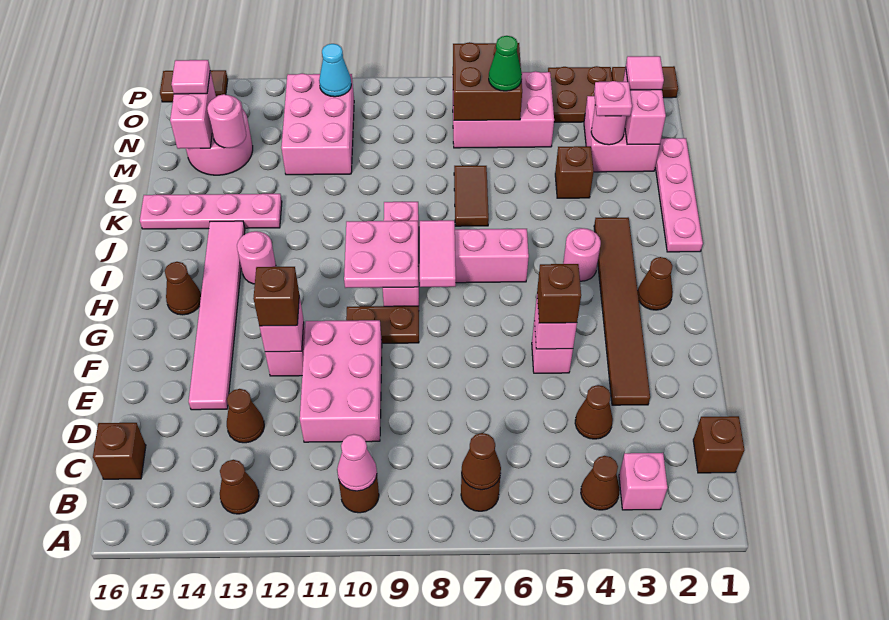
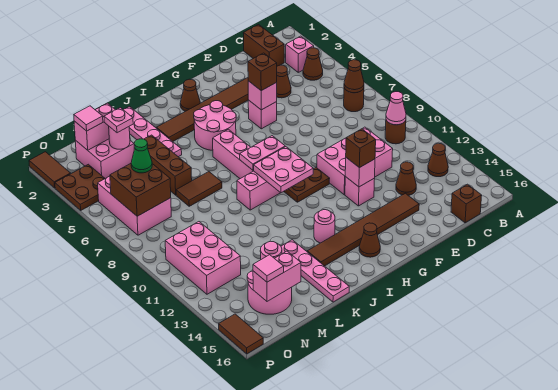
brown brick C1 level 1 -> brown brick C1:C2 level 1
pink tile E14:J14 level 1 -> brown tile E14:J14 level 1
brown plate G9:G10 level 1 -> brown plate G10:H10 level 1
pink tile H8:I8 level 2 -> pink plate H8:I8 level 2
pink round brick I4 level 1 -> pink round brick H4:I5 level 1
pink plate J1:M1 level 1 -> pink plate K1:K4 level 1
brown brick L4 level 1 -> brown brick L4:L6 level 1
pink brick M11:O12 level 1 -> pink brick N10:O12 level 1
cyan cone O11 level 2 -> none

